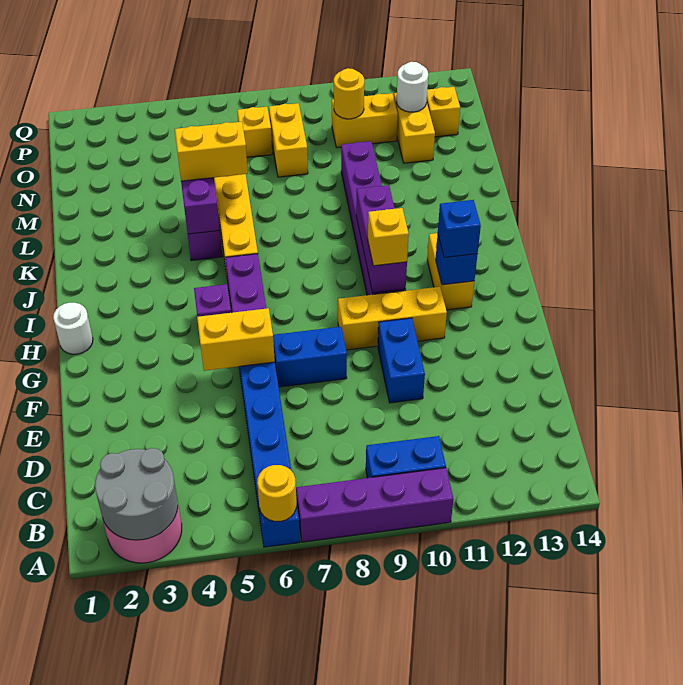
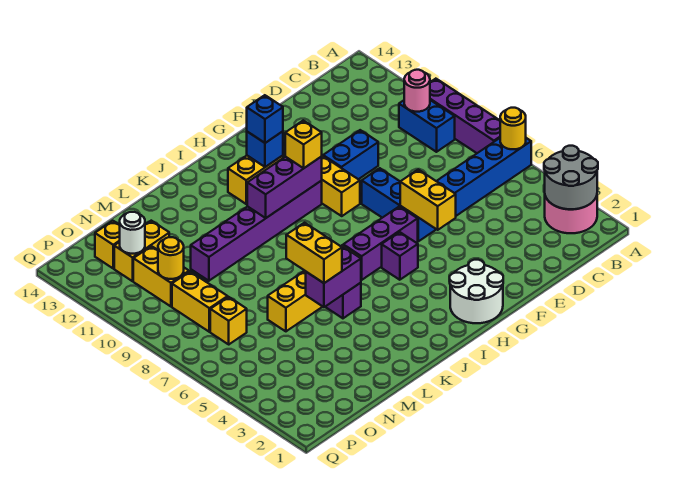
none -> pink round brick B10 level 2
white round brick H1 level 1 -> white round brick G1:H2 level 1
yellow brick N8:O8 level 1 -> yellow brick O8:O9 level 1

